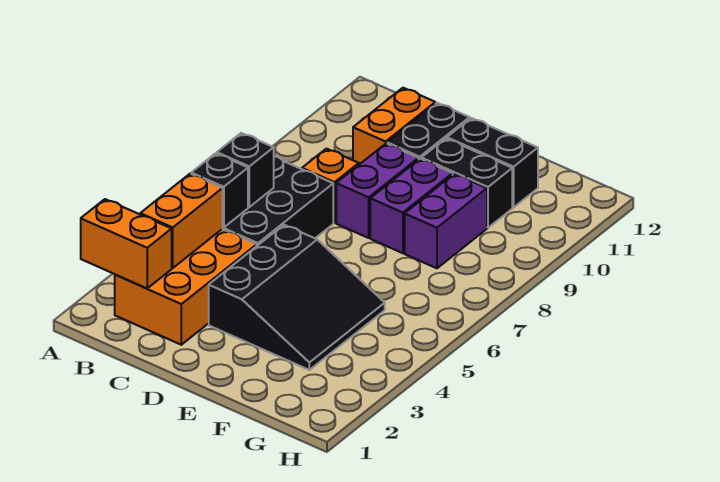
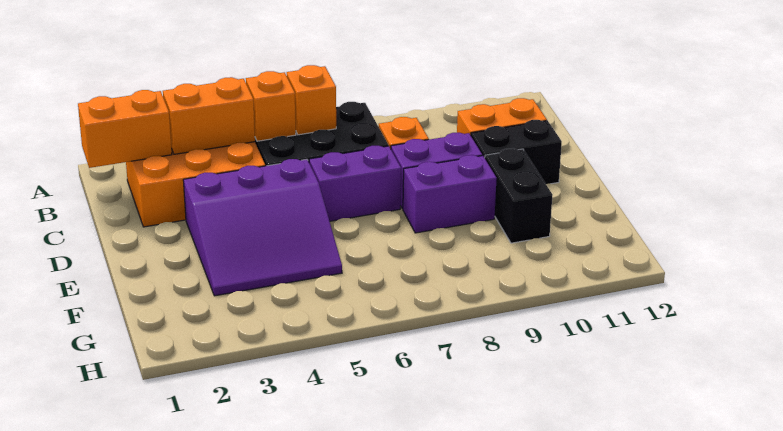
orange brick A2:B2 level 2 -> orange brick B1:B2 level 2
black brick B5 level 2 -> orange brick B5 level 2
black brick B6 level 2 -> orange brick B6 level 2
black slope D3:F5 level 1 top D -> purple slope D3:F5 level 1 top D
black brick E11:F11 level 1 -> none
purple brick F8:F9 level 1 -> purple brick D6:D7 level 1

